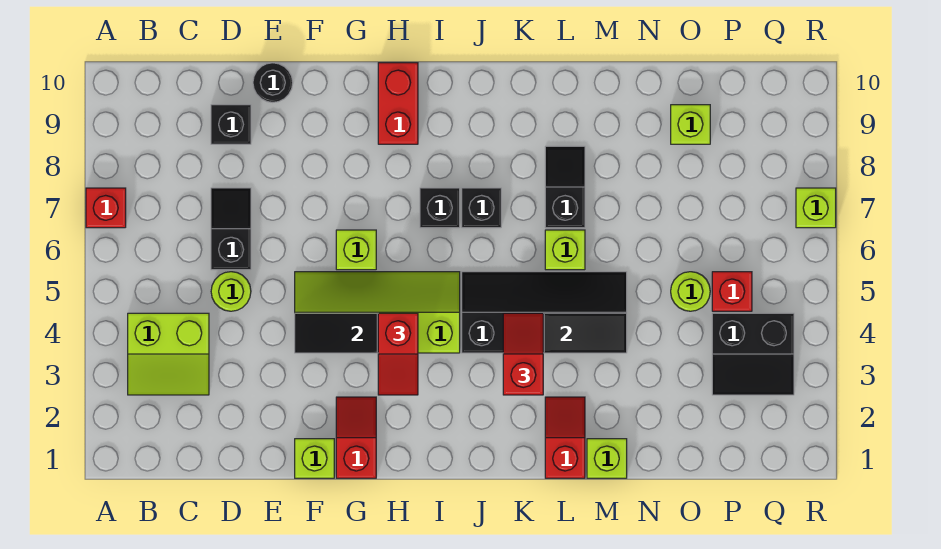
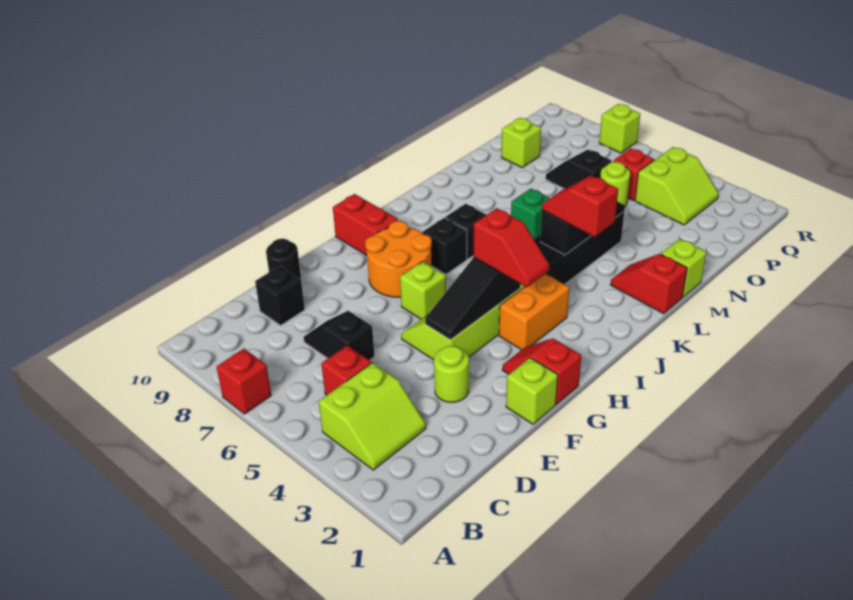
none -> red brick C5 level 1
lime round brick D5 level 1 -> lime round brick E3 level 1
none -> orange round brick G7:H8 level 1
none -> orange brick H3:I3 level 1
lime brick L6 level 1 -> green brick L6 level 1
black slope L7:L8 level 1 top 7 -> black slope O6:O7 level 1 top 6
black slope P3:Q4 level 1 top 4 -> lime slope P3:Q4 level 1 top 4

